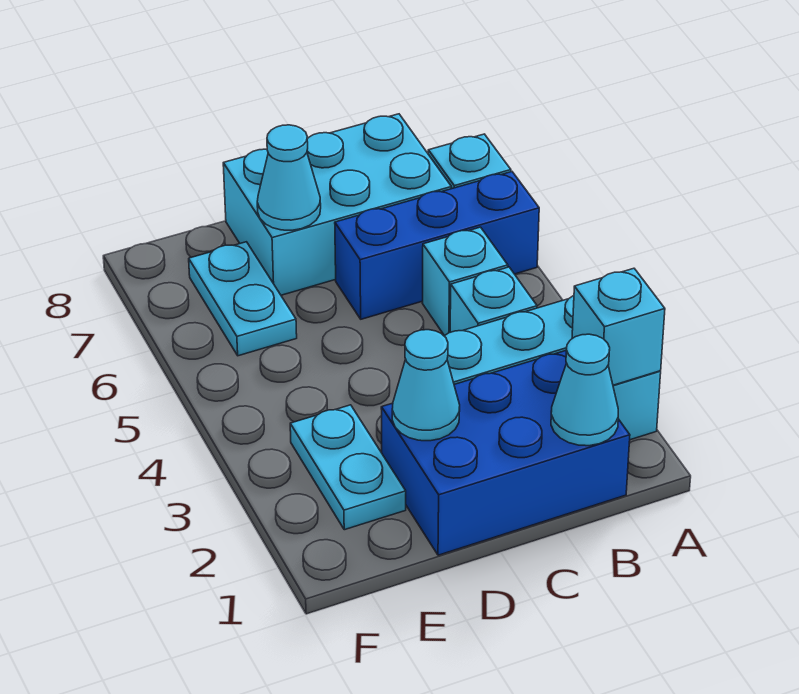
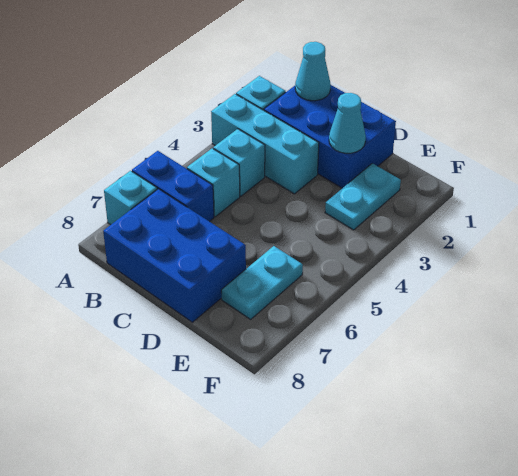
cyan brick A2 level 2 -> none
blue brick A6:C6 level 1 -> blue brick A6:B6 level 1
cyan brick B7:D8 level 1 -> blue brick B7:D8 level 1
cyan cone D7 level 2 -> none

